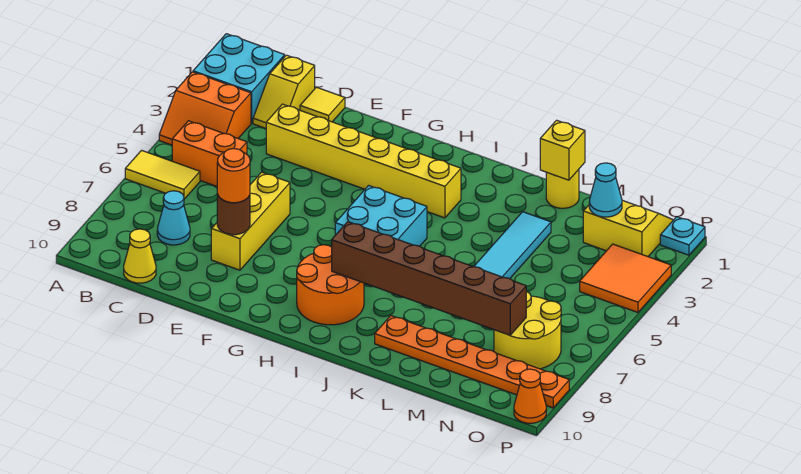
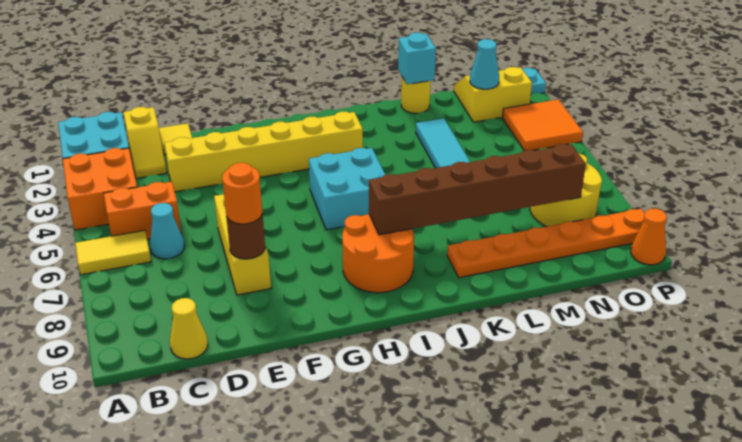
orange slope A3:B4 level 1 top 3 -> orange brick A3:B4 level 1
cyan cone C8 level 1 -> cyan cone C6 level 1
yellow brick L1 level 2 -> cyan brick L1 level 2

